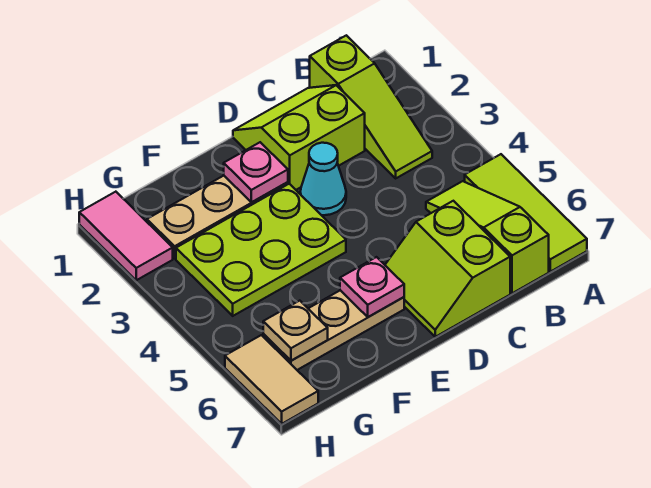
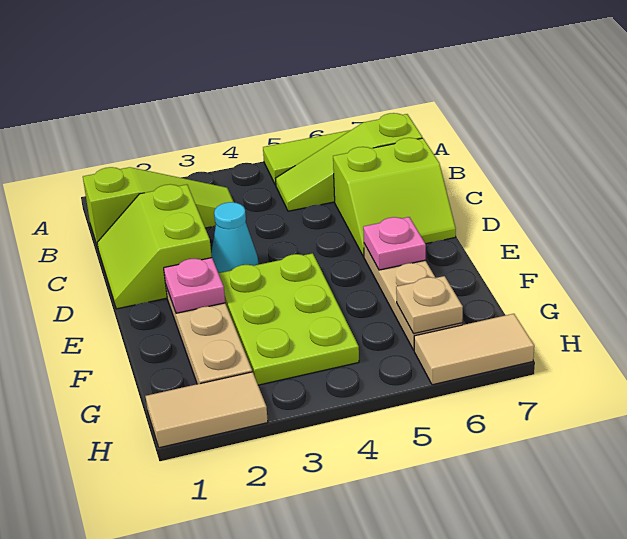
pink tile H1:H2 level 1 -> tan tile H1:H2 level 1

